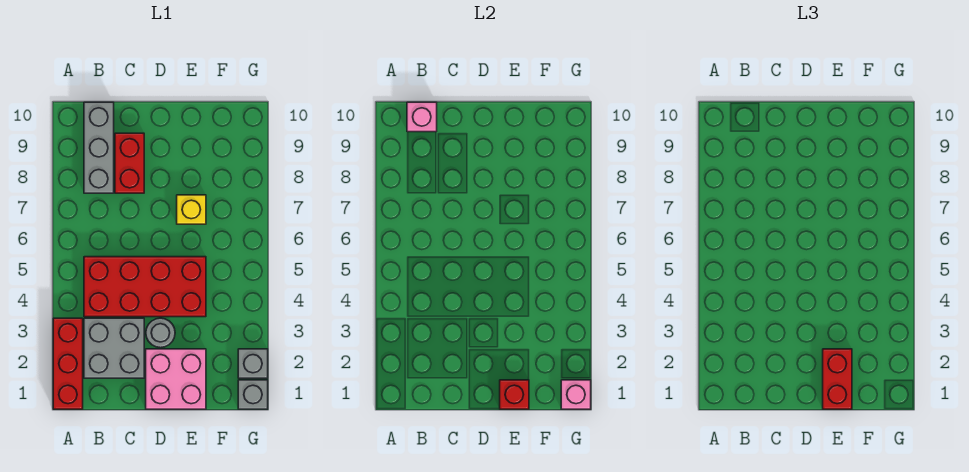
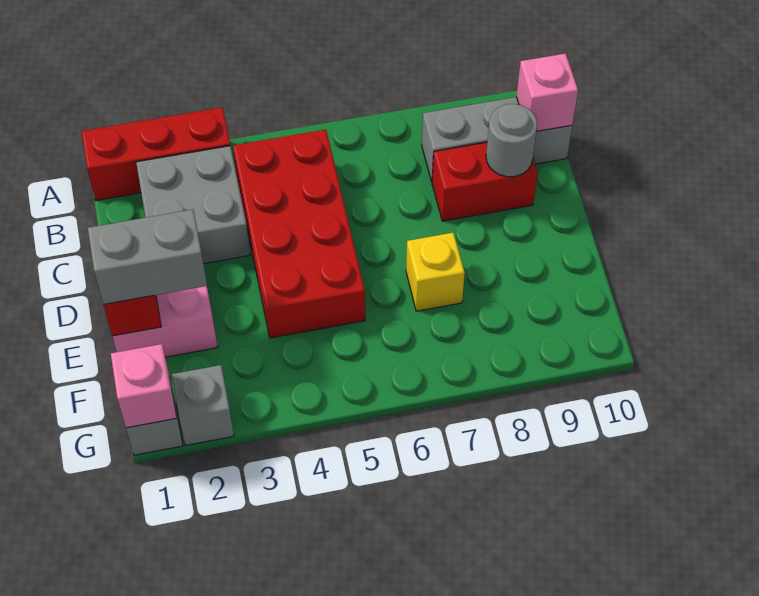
grey round brick D3 level 1 -> grey round brick C9 level 2
red brick E1:E2 level 3 -> grey brick E1:E2 level 3

